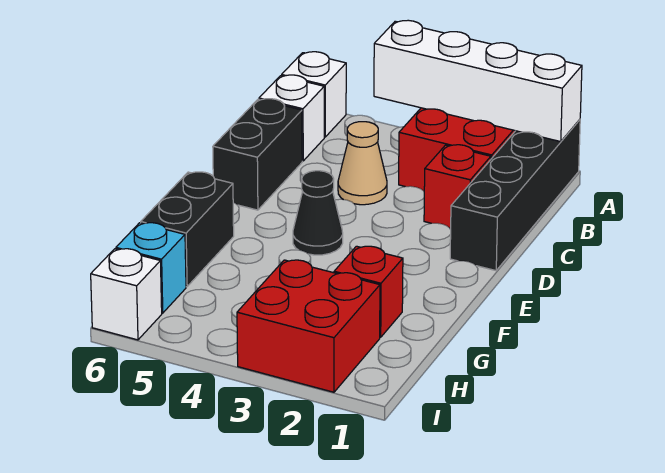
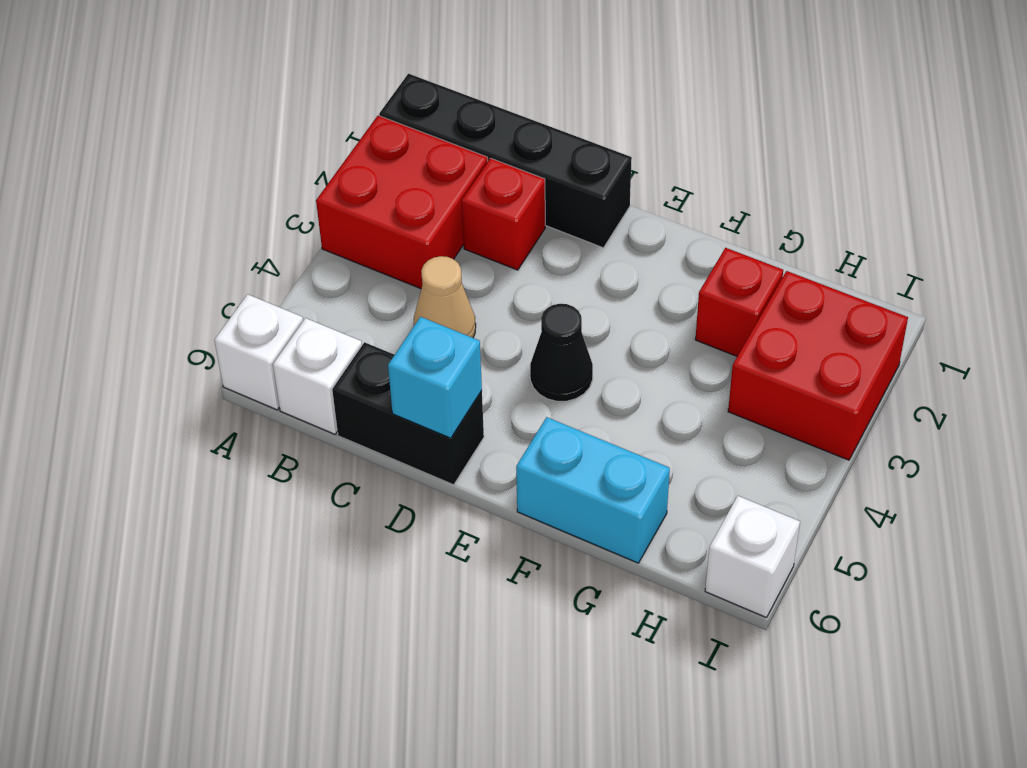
white brick A1:A4 level 2 -> none
black brick F6:G6 level 1 -> cyan brick F6:G6 level 1
cyan brick H6 level 1 -> cyan brick D6 level 2

